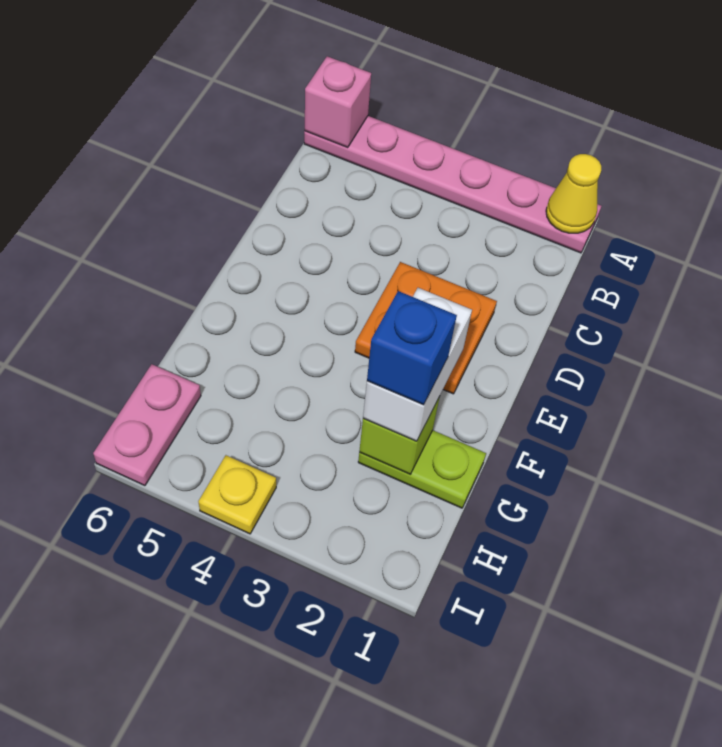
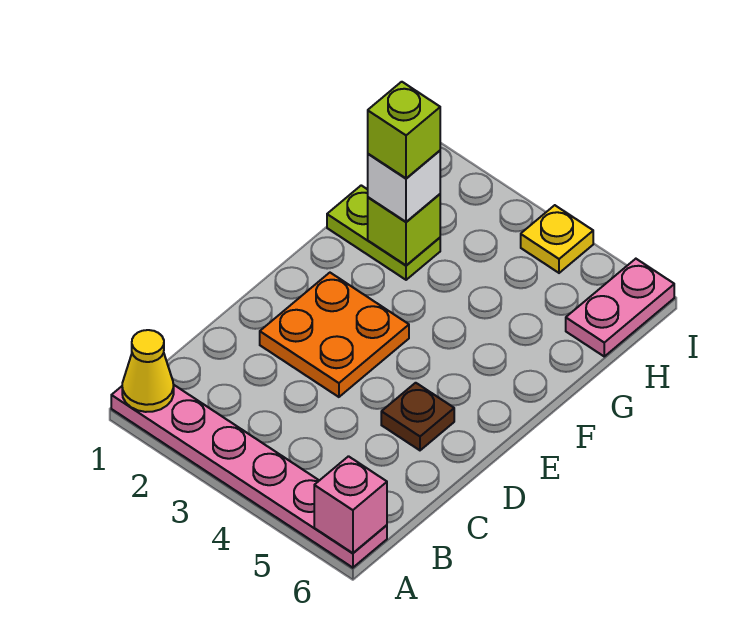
none -> brown plate D5 level 1
white brick F2:G2 level 3 -> white brick G2 level 3
blue brick G2 level 4 -> lime brick G2 level 4

